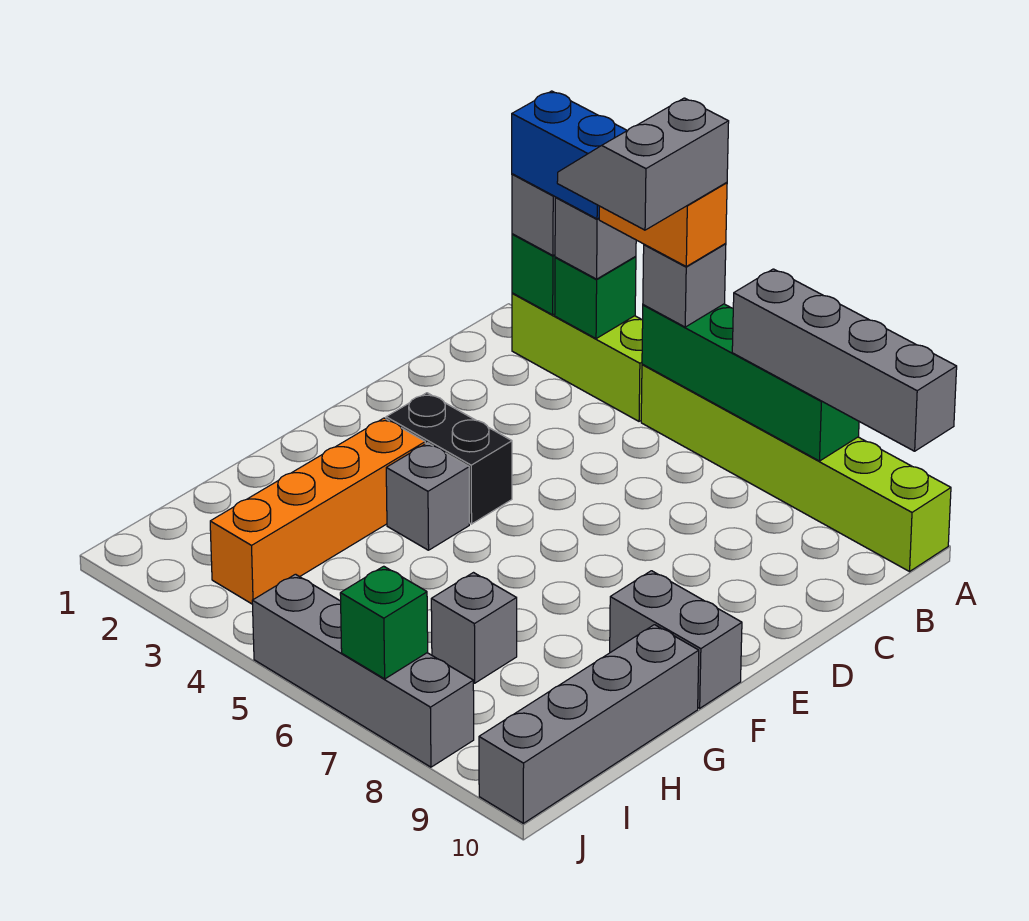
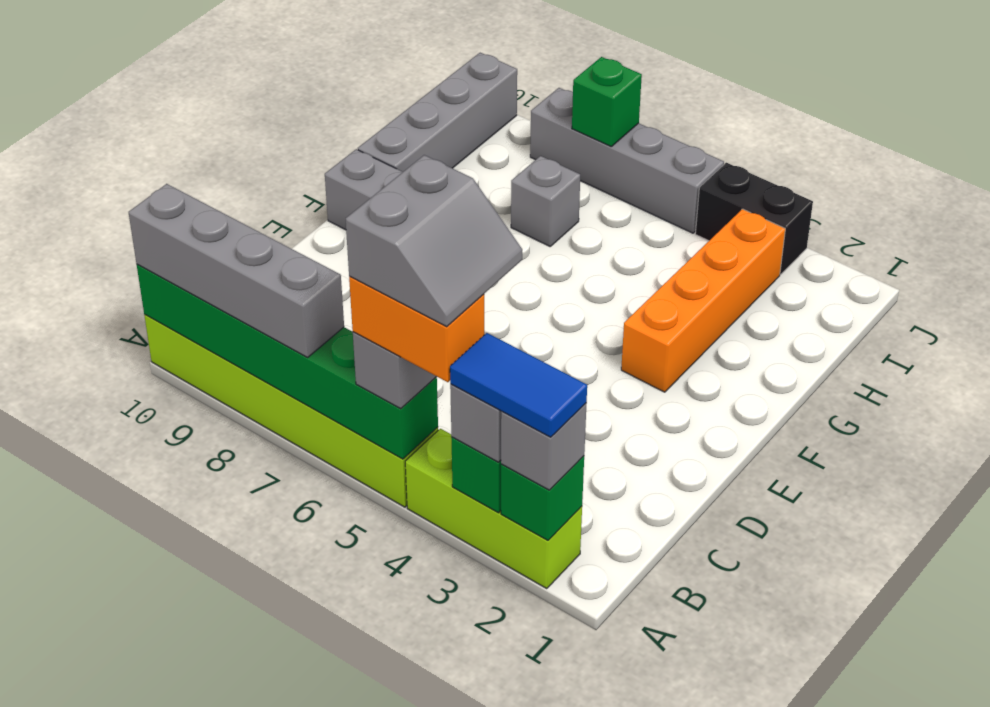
blue brick A2:A3 level 4 -> blue tile A2:A3 level 4
green brick A5:A8 level 2 -> green brick A5:A10 level 2
black brick E3:E4 level 1 -> black brick J3:J4 level 1
grey brick F4 level 1 -> none

